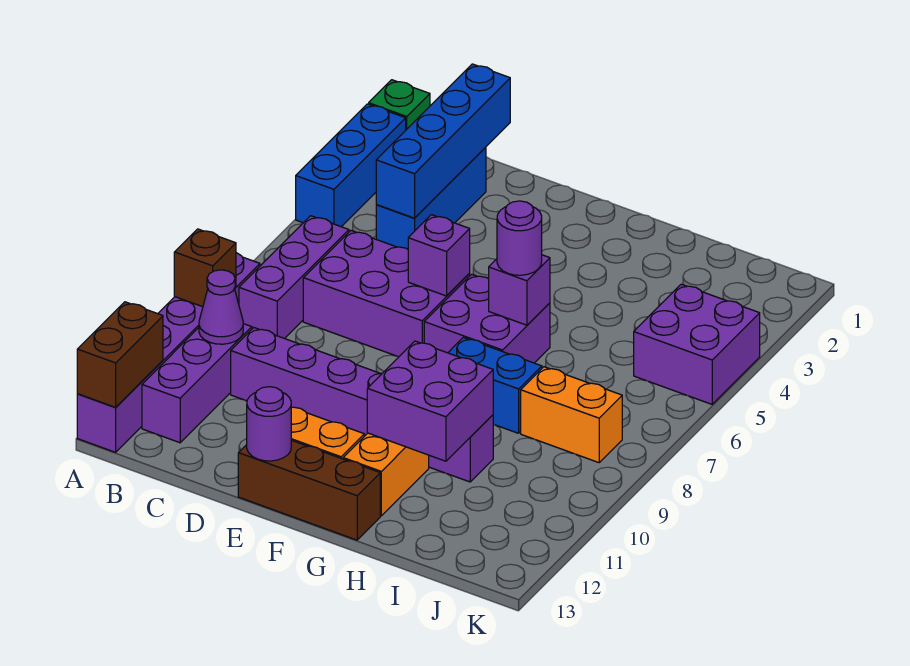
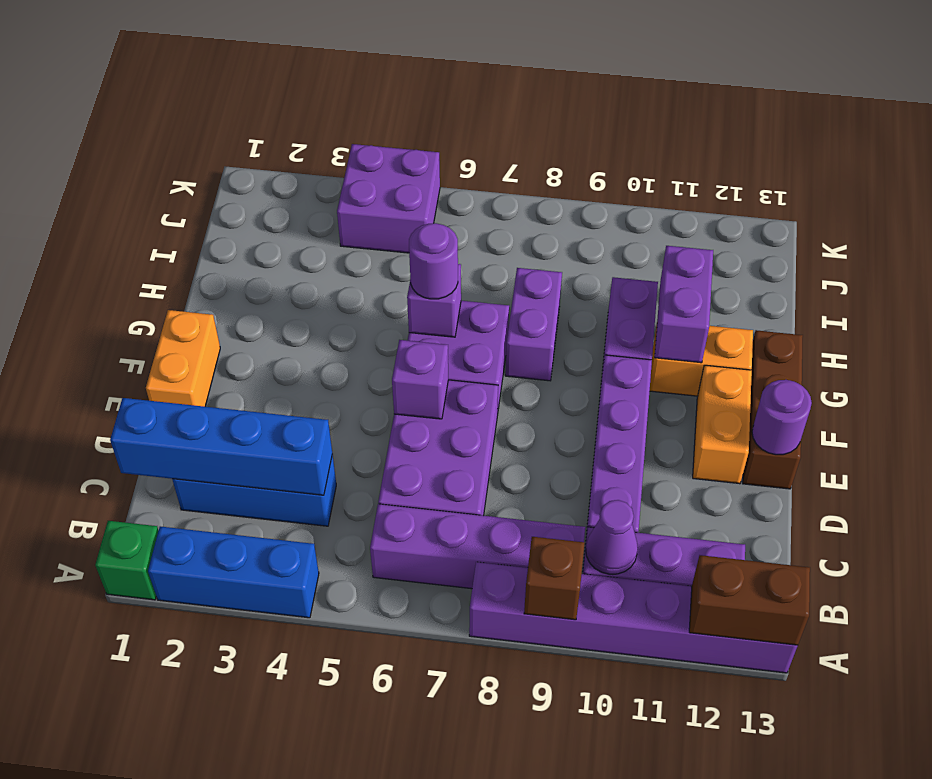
purple brick B6:B8 level 1 -> purple brick B6:B9 level 1
blue brick G8:H8 level 1 -> purple brick G8:H8 level 1
purple brick G10:H11 level 2 -> purple brick G11:H11 level 2
orange brick I8:J8 level 1 -> orange brick E1:F1 level 1

